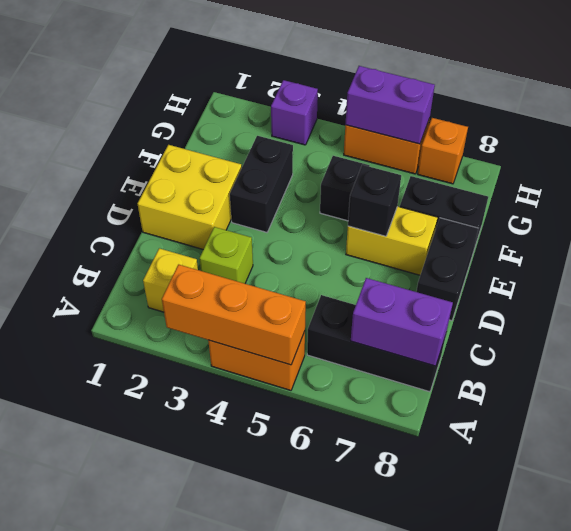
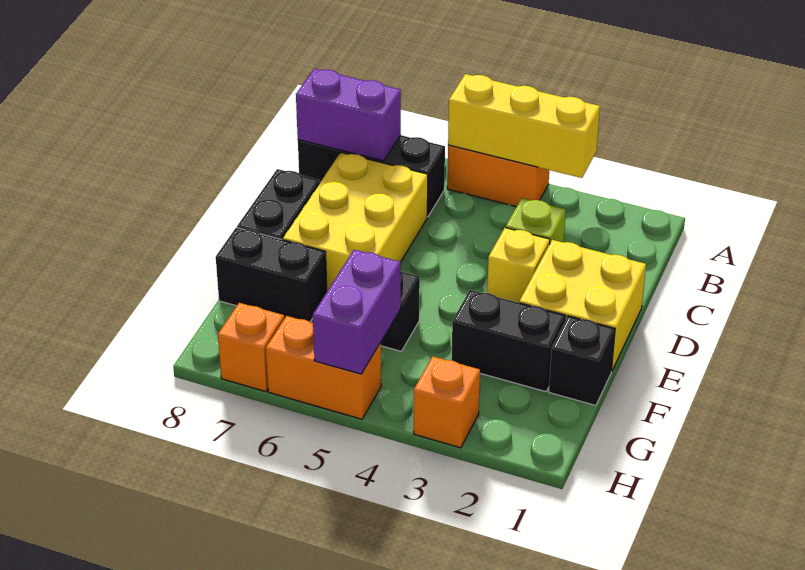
orange brick A3:A5 level 2 -> yellow brick A3:A5 level 2
yellow brick B2 level 1 -> yellow brick D3 level 1
black brick E3:F3 level 1 -> black brick F2:F3 level 1
yellow brick E6:E7 level 1 -> yellow brick C6:E7 level 1
black brick E6 level 2 -> black brick F1 level 1
purple brick H3 level 1 -> orange brick H3 level 1
purple brick H5:H6 level 2 -> purple brick G5:H5 level 2

